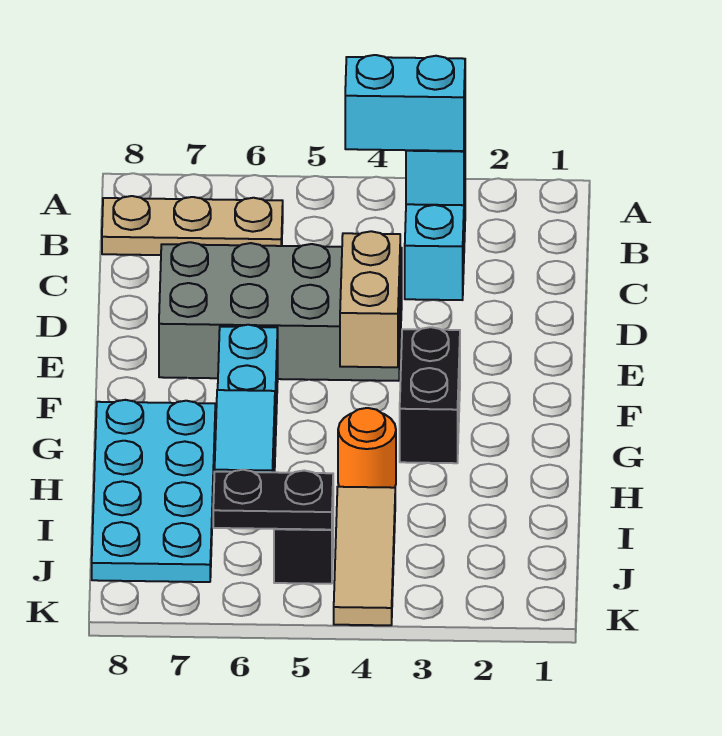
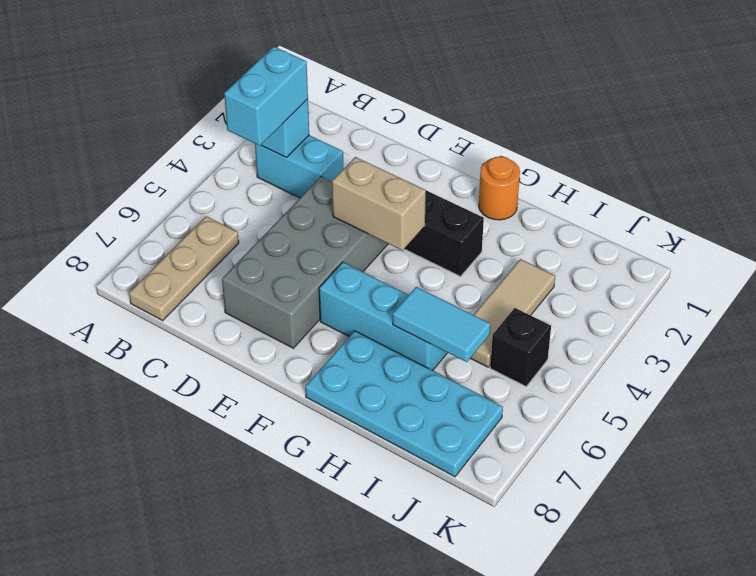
orange round brick H4 level 1 -> orange round brick G1 level 1
tan tile I4:K4 level 1 -> tan tile I3:I5 level 1
black plate J5:J6 level 2 -> none

